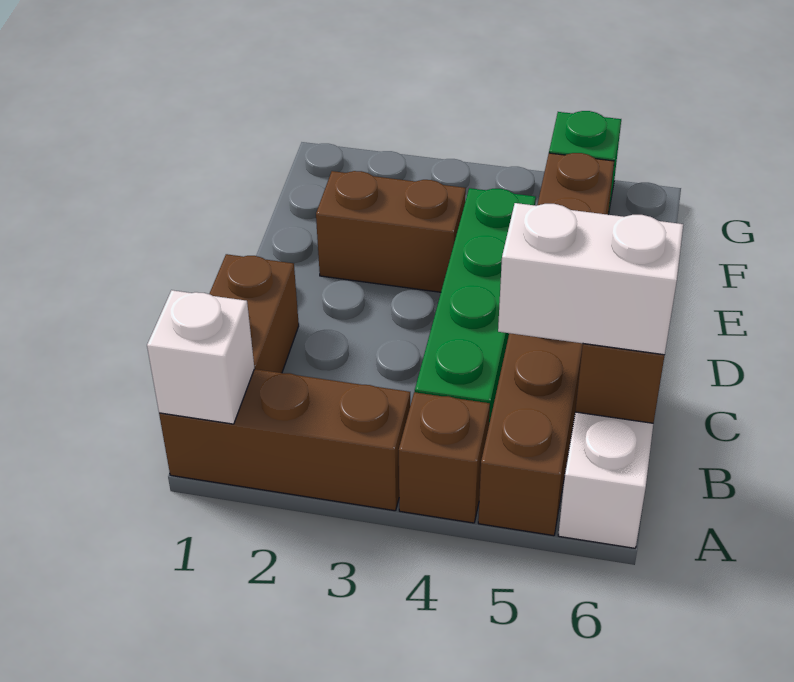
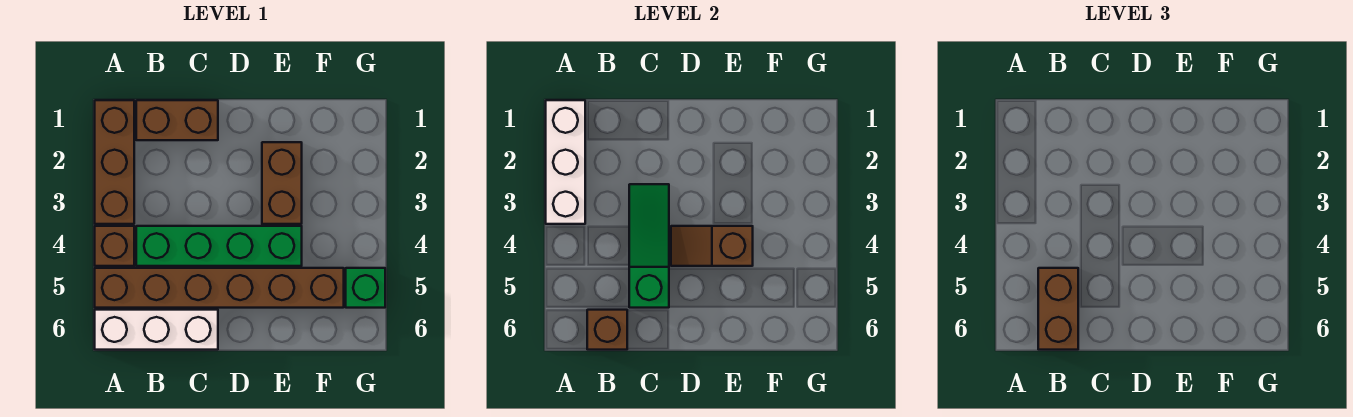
white brick A1 level 2 -> white brick A1:A3 level 2
white brick B5:B6 level 3 -> brown brick B5:B6 level 3
none -> green slope C3:C5 level 2 top 5
none -> brown slope D4:E4 level 2 top E

